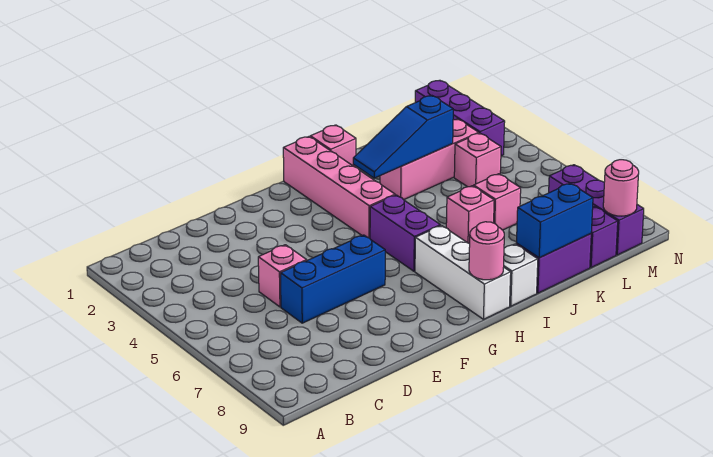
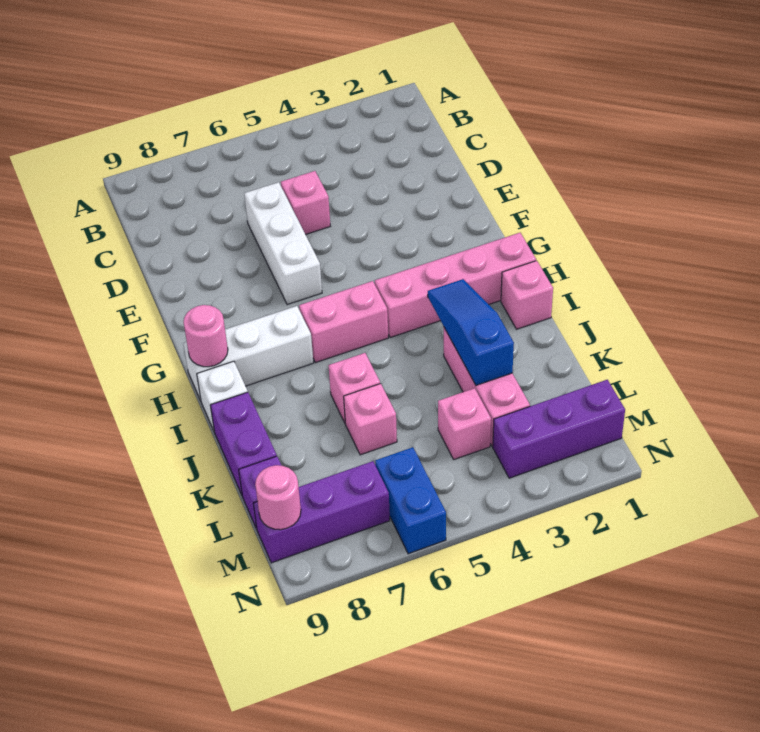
blue brick D6:F6 level 1 -> white brick D6:F6 level 1
purple brick H5:H6 level 1 -> pink brick H5:H6 level 1
blue brick J9:K9 level 2 -> blue brick M6:N6 level 1

